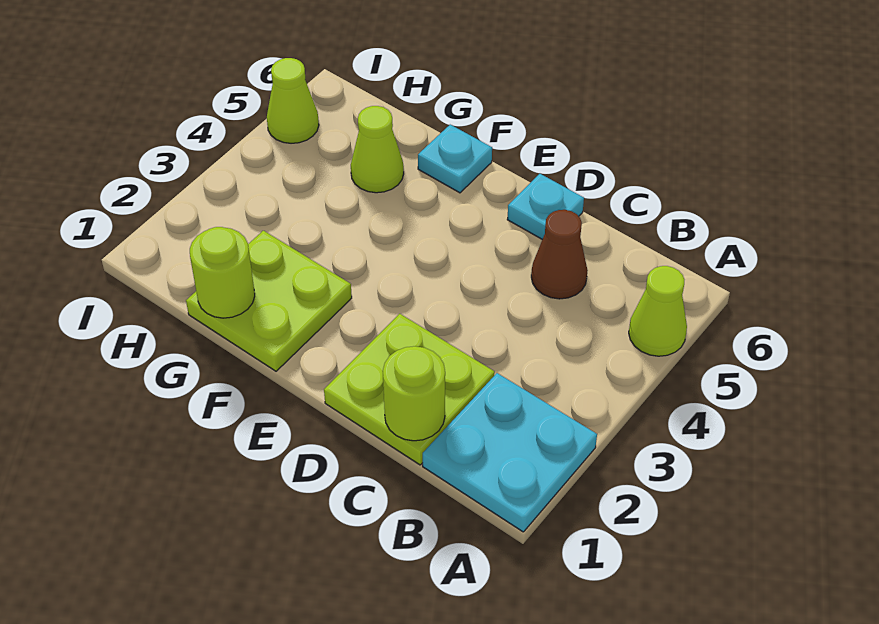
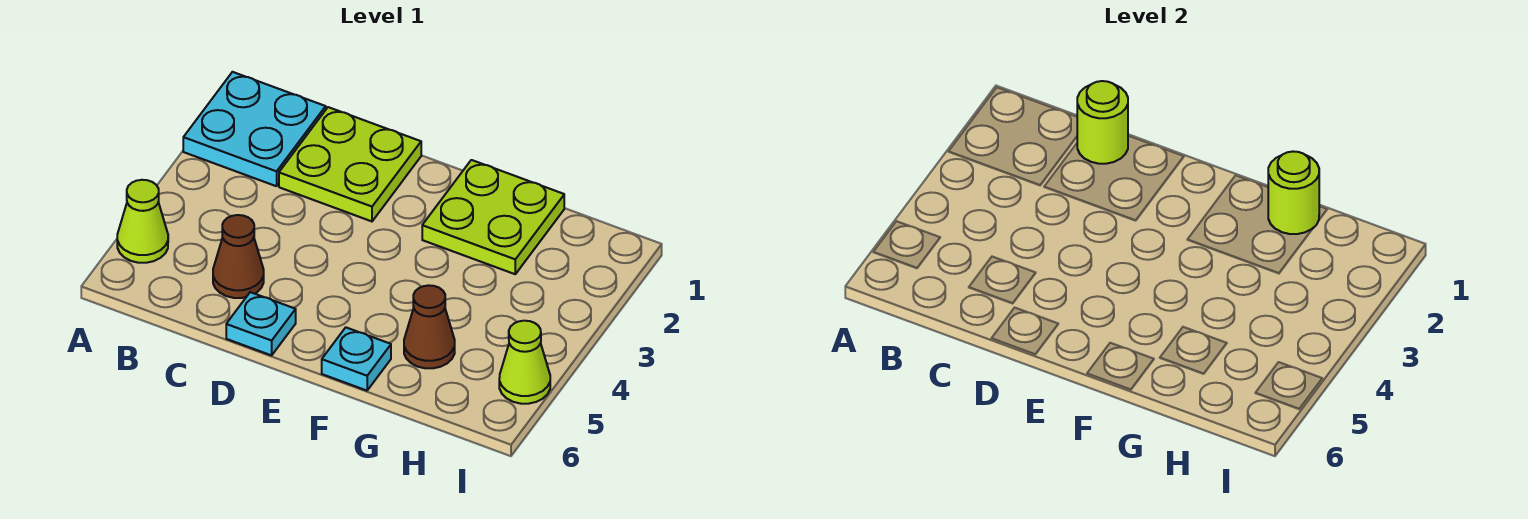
lime cone G5 level 1 -> brown cone G5 level 1

